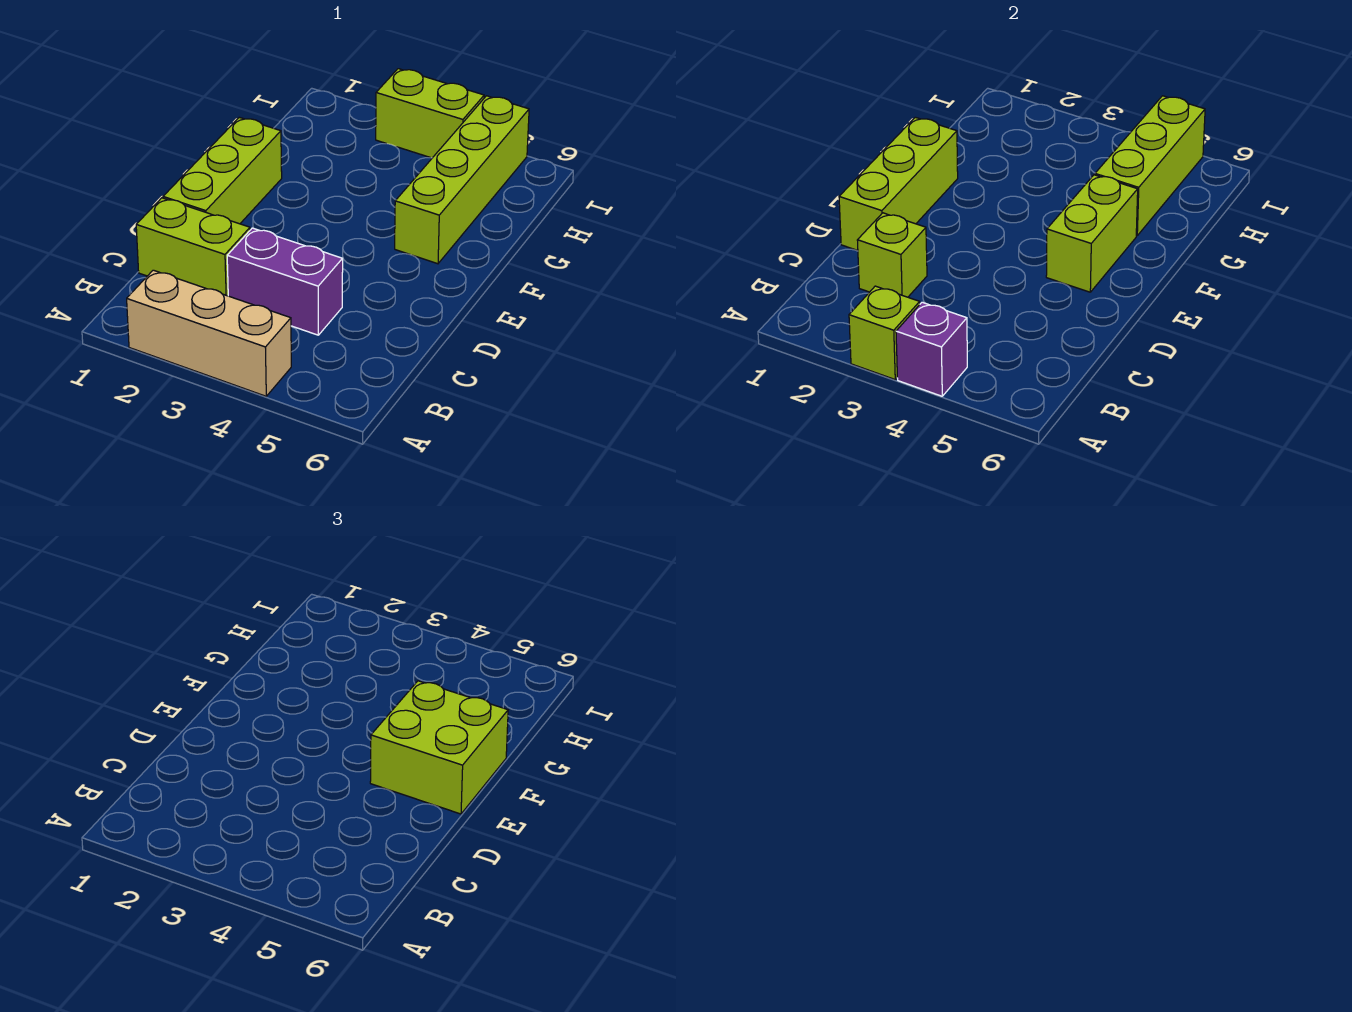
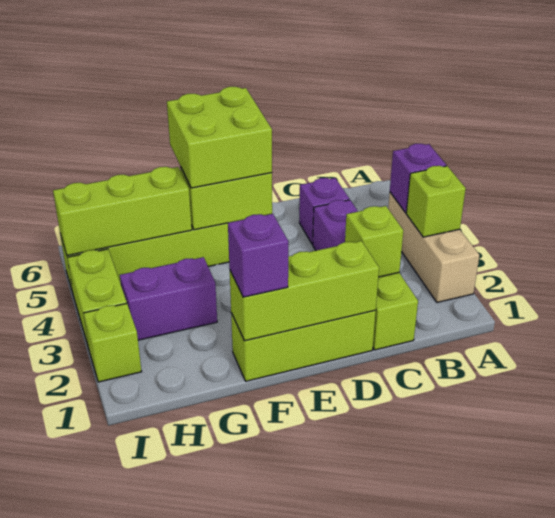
none -> purple brick C5 level 1
none -> purple brick F1 level 3
none -> purple brick G3:H3 level 1
none -> lime brick I2 level 1

